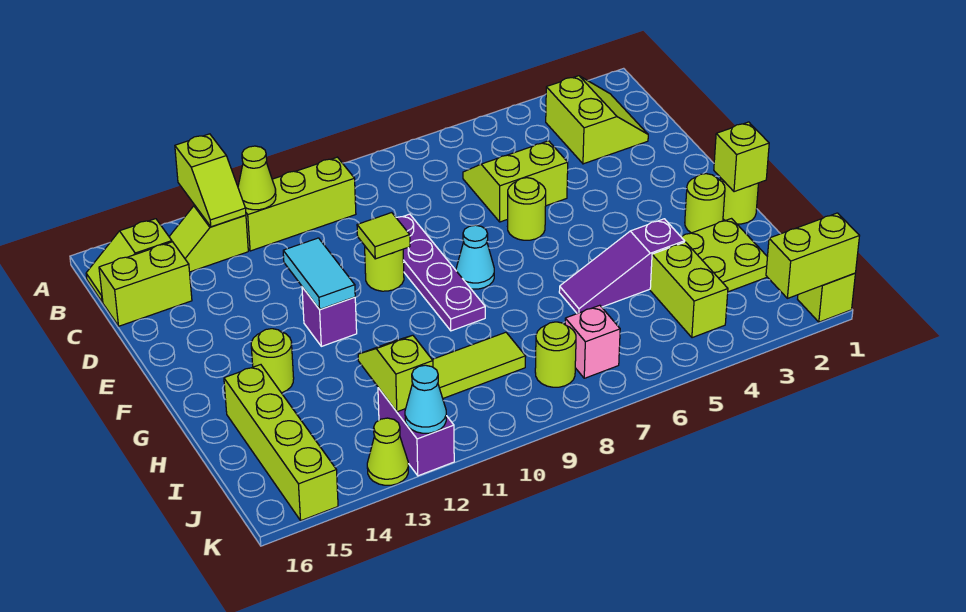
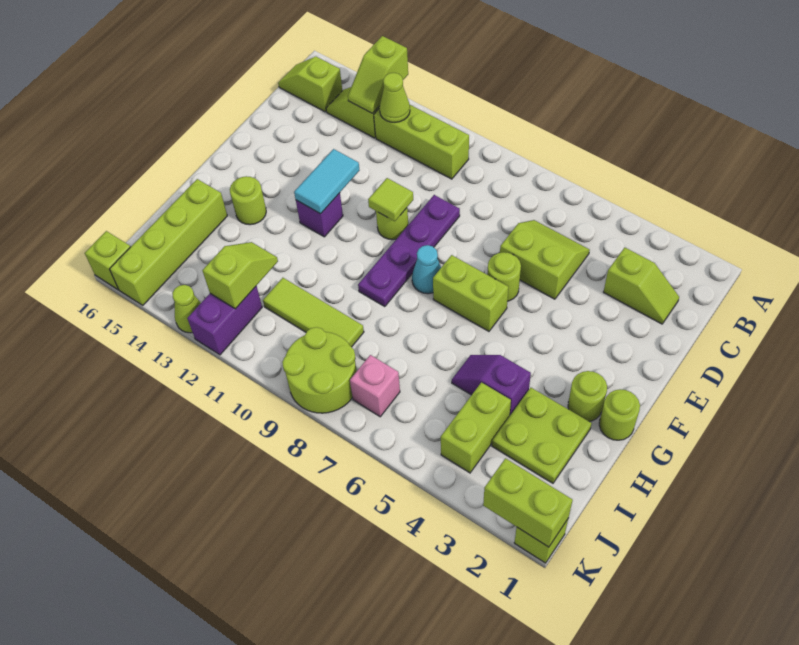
lime slope B2:C3 level 1 top 3 -> lime slope C2:C3 level 1 top 3
lime brick C15:C16 level 1 -> lime brick F6:F7 level 1
lime brick G1 level 2 -> lime brick K16 level 1
purple slope H4:H6 level 1 top 4 -> purple slope H4:H5 level 1 top 4
lime round brick J8 level 1 -> lime round brick J8:K9 level 1
cyan cone K12 level 2 -> none

